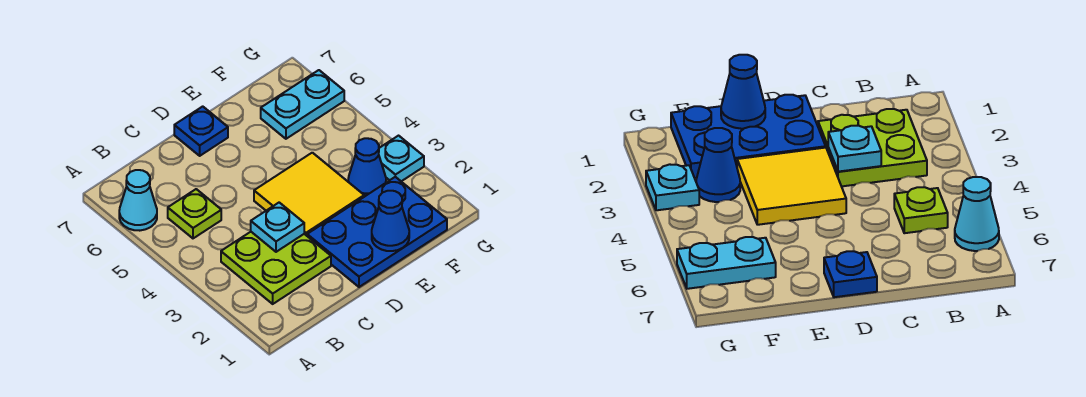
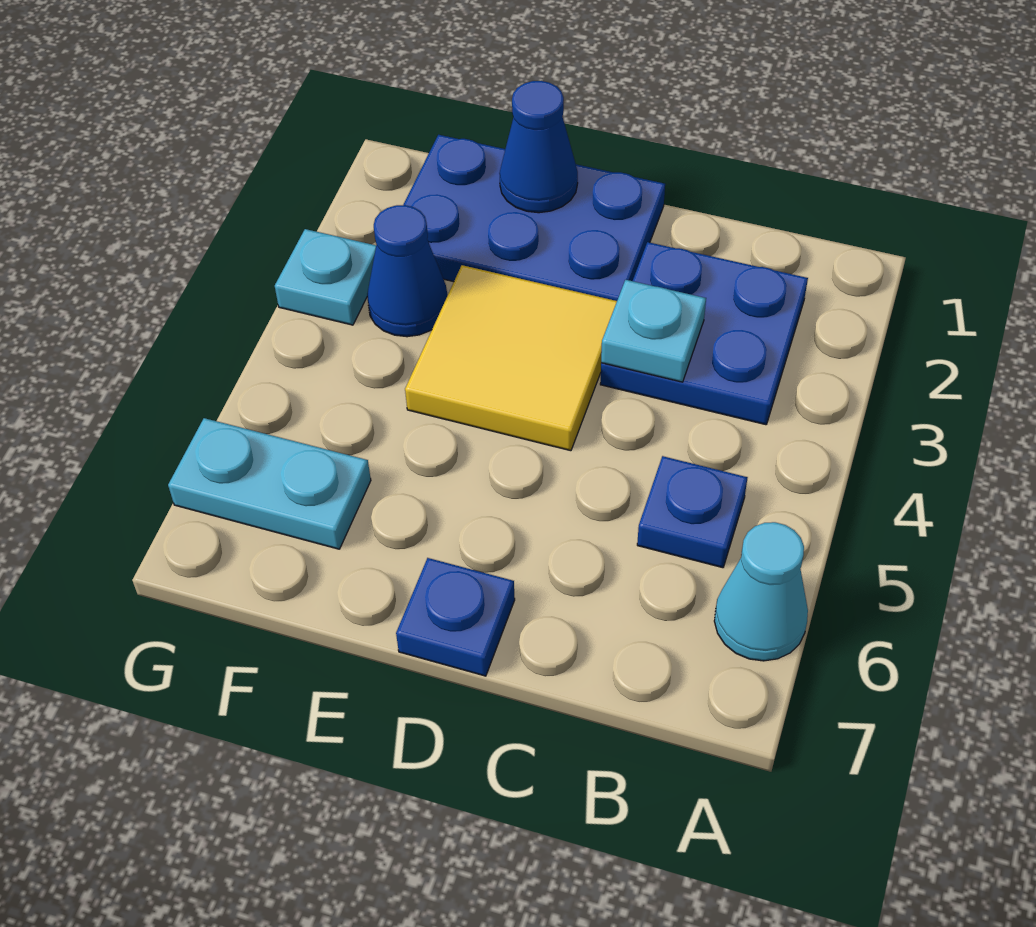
lime plate B2:C3 level 1 -> blue plate B2:C3 level 1
lime plate B5 level 1 -> blue plate B5 level 1

